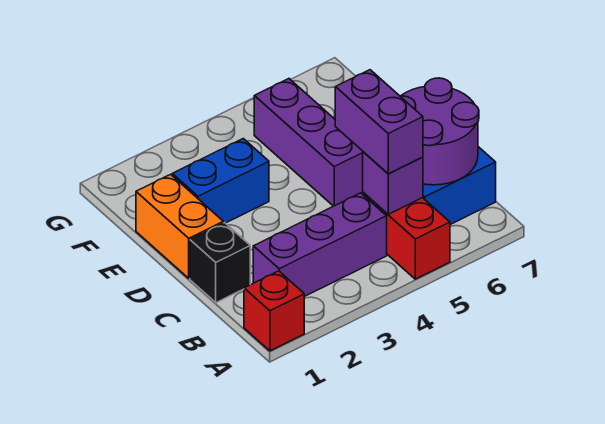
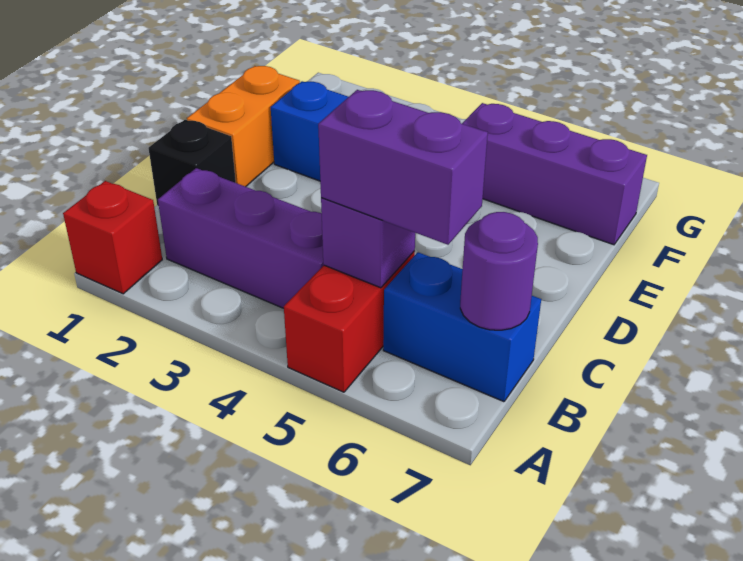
purple brick B5:C5 level 3 -> purple brick B5:B6 level 3
purple round brick B6:C7 level 2 -> purple round brick B7 level 2
purple brick D5:F5 level 1 -> purple brick F5:F7 level 1

